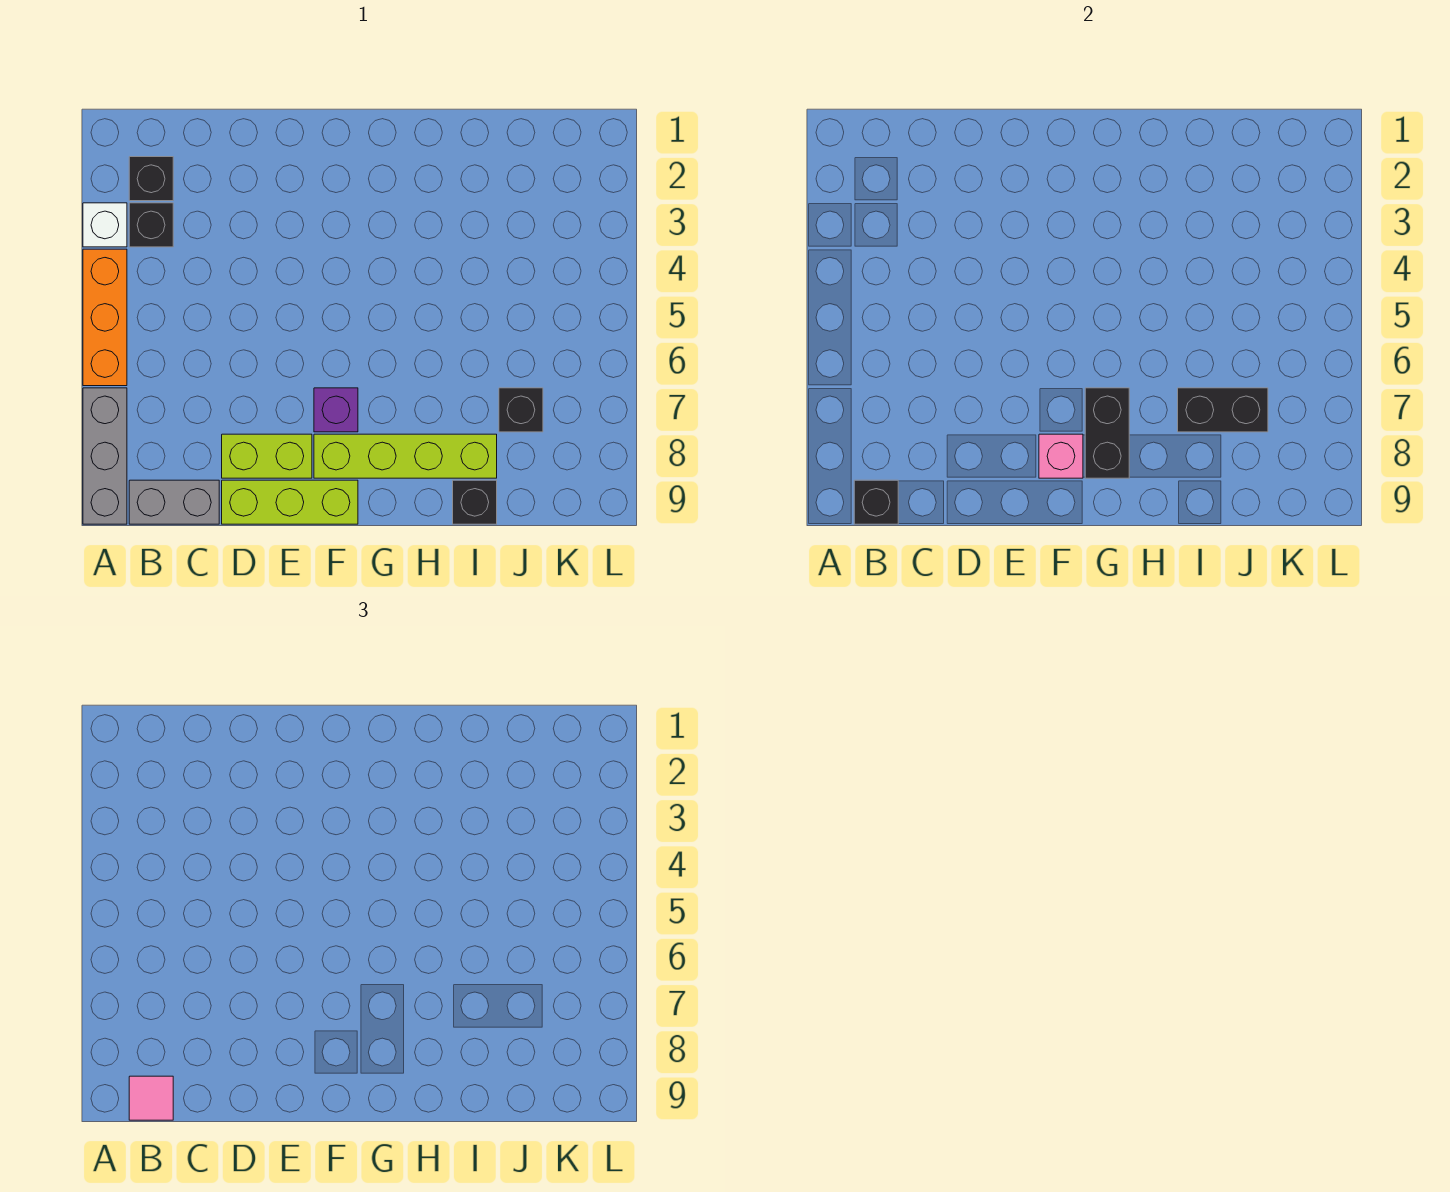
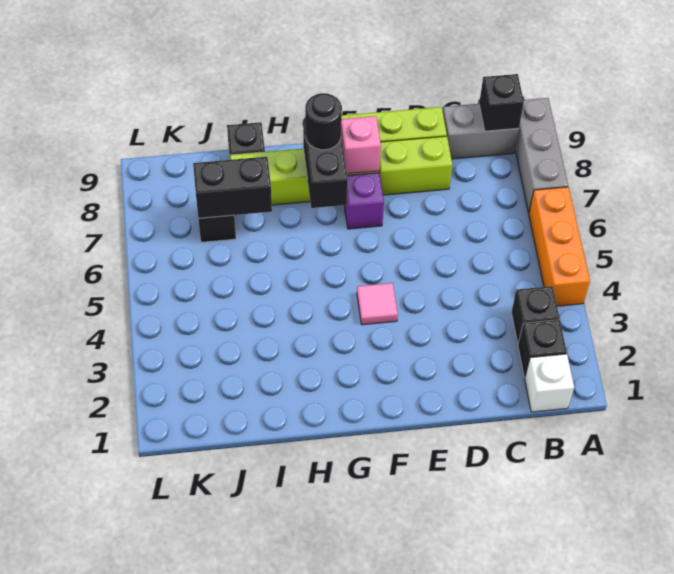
white brick A3 level 1 -> white brick B1 level 1
pink tile B9 level 3 -> pink tile F4 level 1
none -> black round brick G8 level 3

